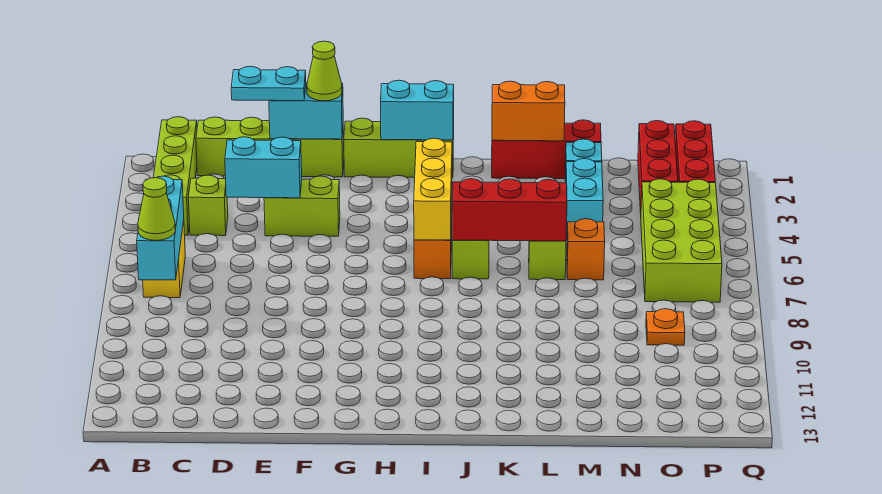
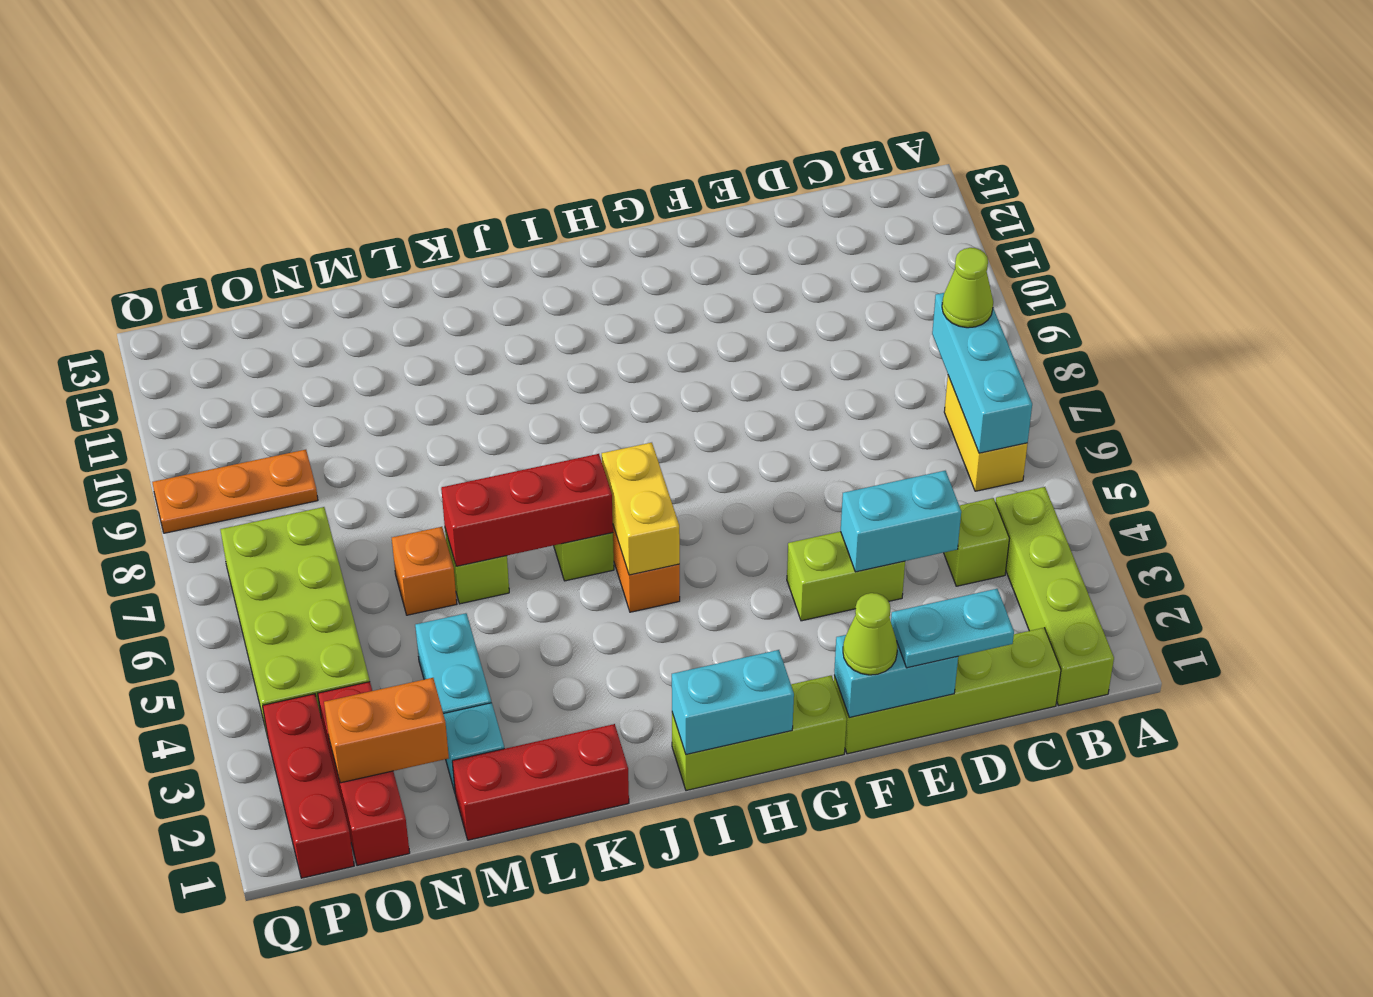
yellow brick I4:I6 level 2 -> yellow brick I5:I6 level 2
orange brick K1:L1 level 2 -> orange brick N2:O2 level 2
orange plate O9 level 1 -> orange plate O9:Q9 level 1

